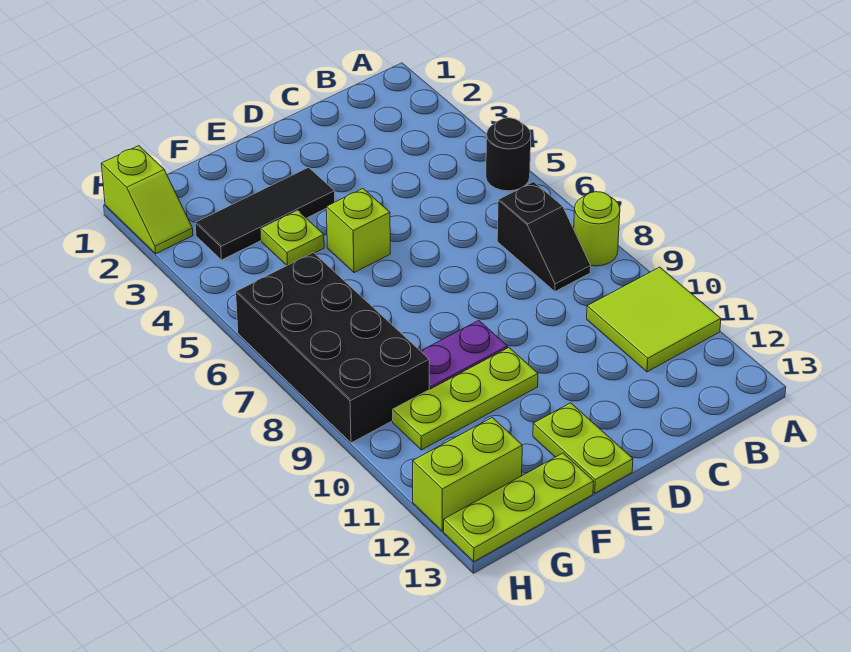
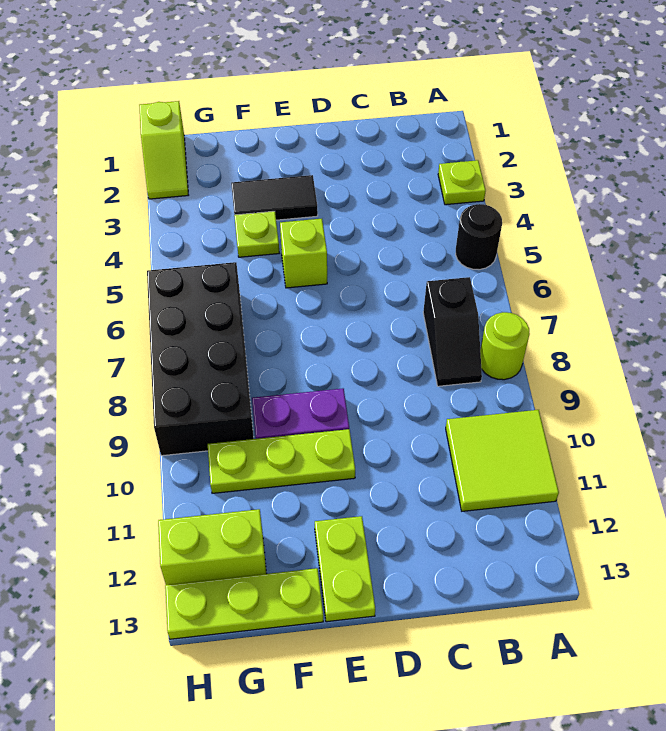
none -> lime plate A3 level 1
black tile E3:G3 level 1 -> black tile E3:F3 level 1

